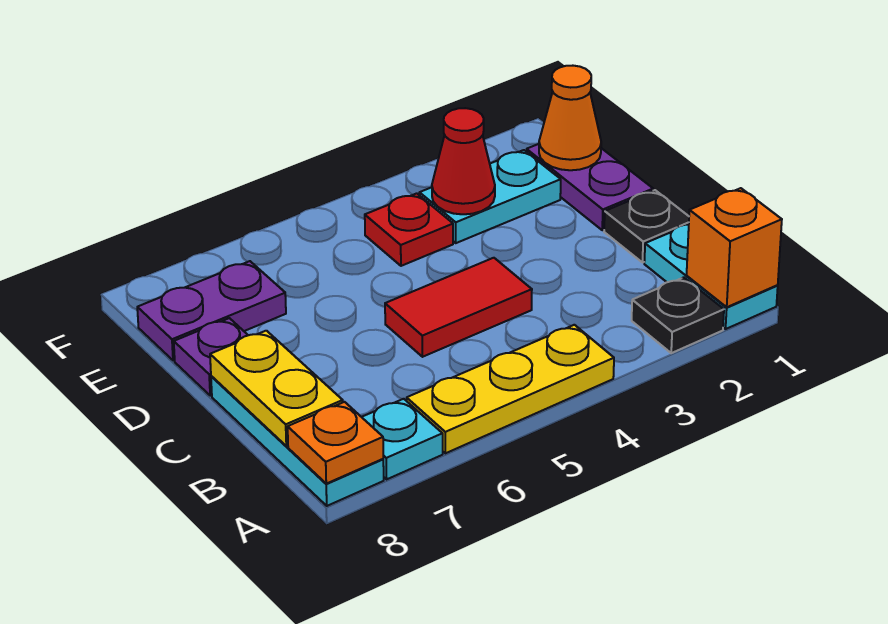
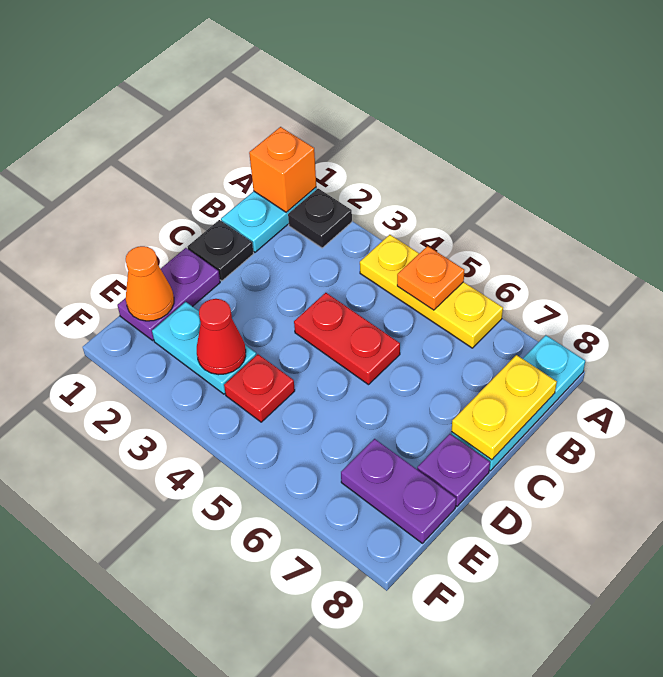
cyan plate A7 level 1 -> none
orange plate A8 level 2 -> orange plate A5 level 2
red tile C4:C5 level 1 -> red plate C4:C5 level 1

